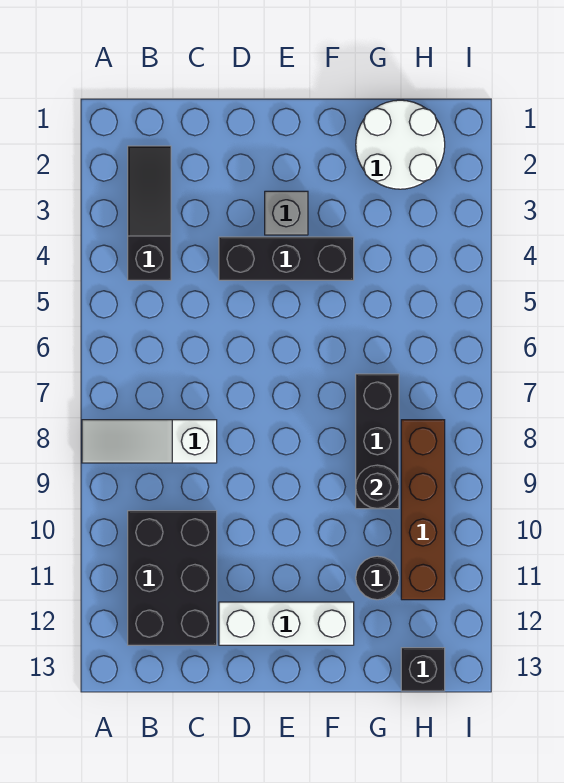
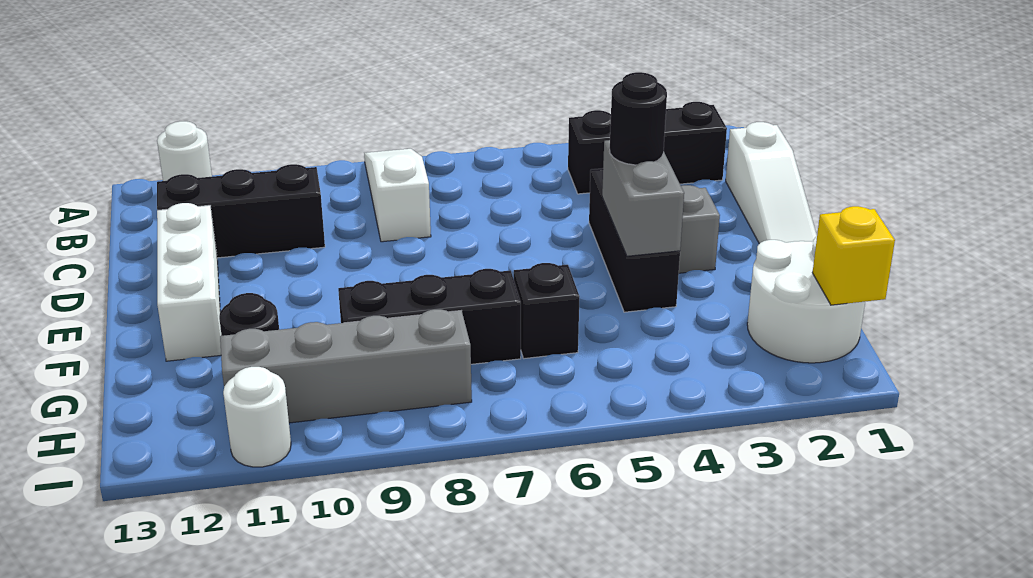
none -> white round brick A12 level 1
black slope B2:B4 level 1 top 4 -> black brick B2:B4 level 1
black brick B10:C12 level 1 -> black brick C10:C12 level 1
none -> white slope C1:E1 level 1 top C
none -> grey brick E4:F4 level 2
black round brick G9 level 2 -> black round brick E4 level 3
none -> yellow brick H1 level 2
brown brick H8:H11 level 1 -> grey brick H8:H11 level 1
black brick H13 level 1 -> black brick G6 level 1
none -> white round brick I11 level 1

